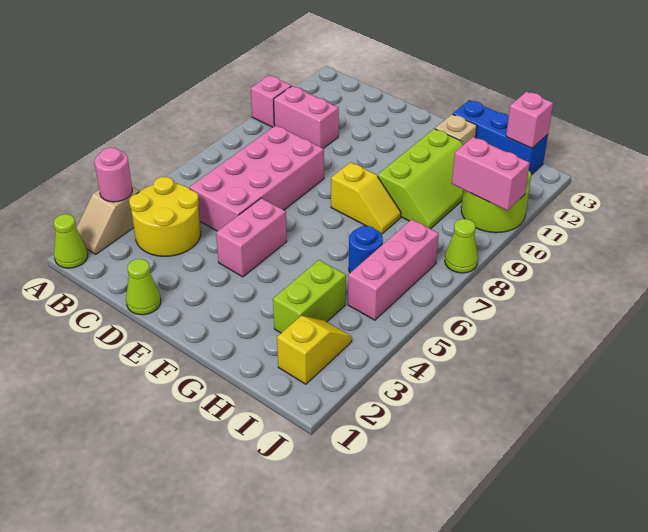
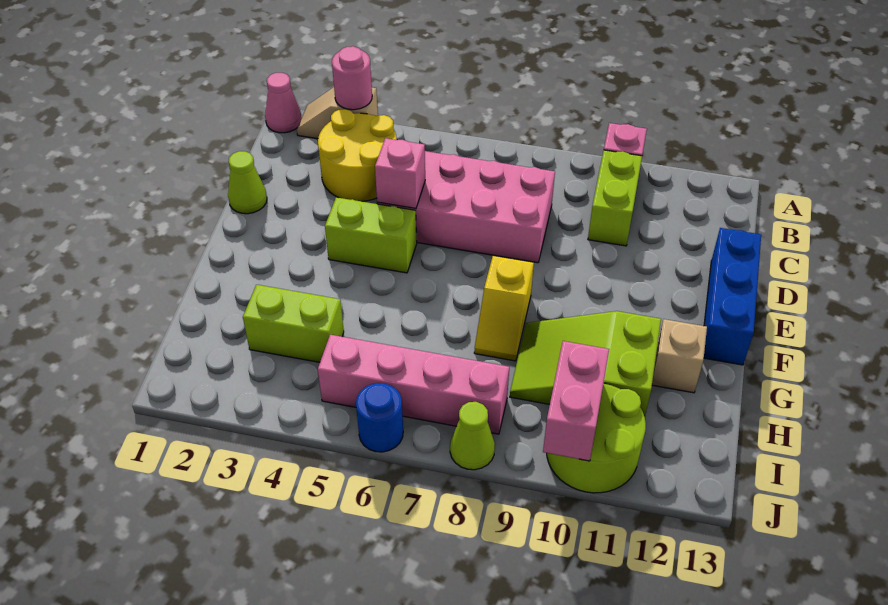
lime cone A1 level 1 -> pink cone A1 level 1
pink brick B10:C10 level 1 -> lime brick B10:C10 level 1
pink brick E4:E5 level 1 -> lime brick E4:E5 level 1
lime slope G9:H11 level 1 top G -> lime slope G9:H11 level 1 top 11
blue brick G13:I13 level 1 -> blue brick D13:F13 level 1
blue round brick H6 level 1 -> blue round brick J6 level 1
yellow slope I2:I3 level 1 top 2 -> none
pink brick I5:I7 level 1 -> pink brick I5:I8 level 1
pink brick I13 level 2 -> pink brick D5 level 2

